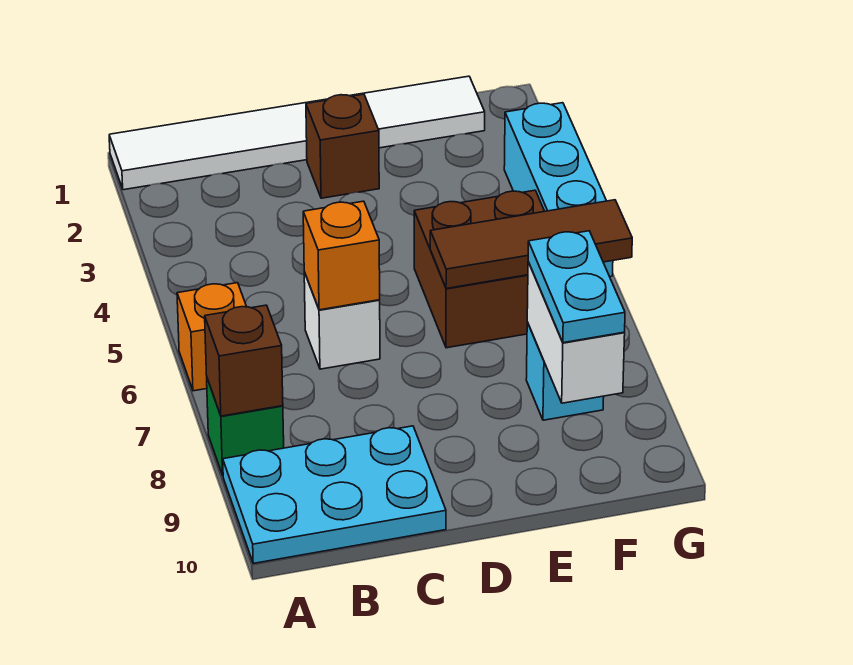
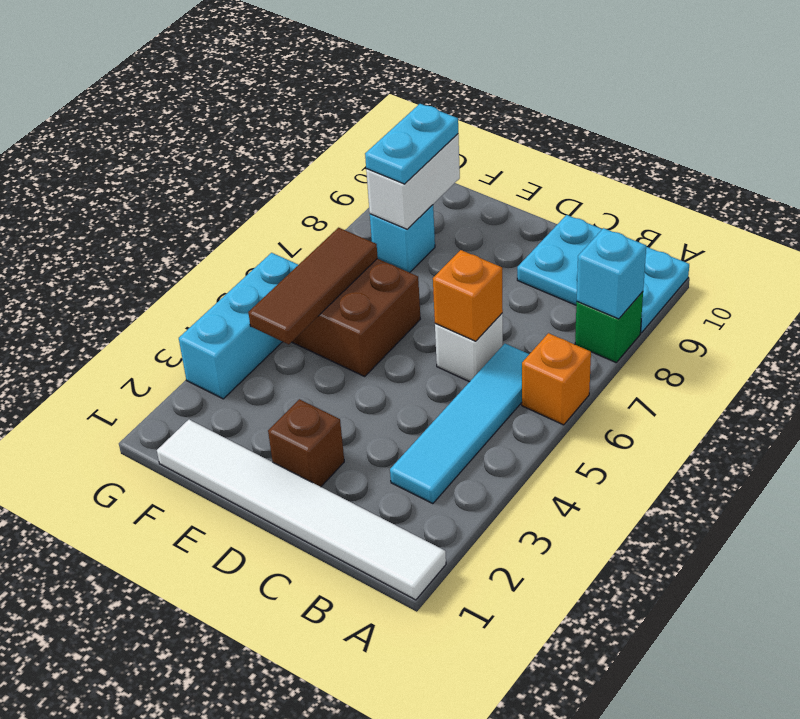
brown brick A8 level 2 -> cyan brick A8 level 2
none -> cyan tile B3:B6 level 1
brown tile E6:G6 level 2 -> brown tile F4:F6 level 2

